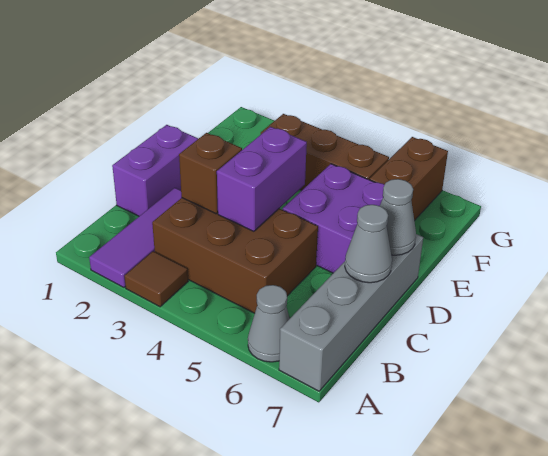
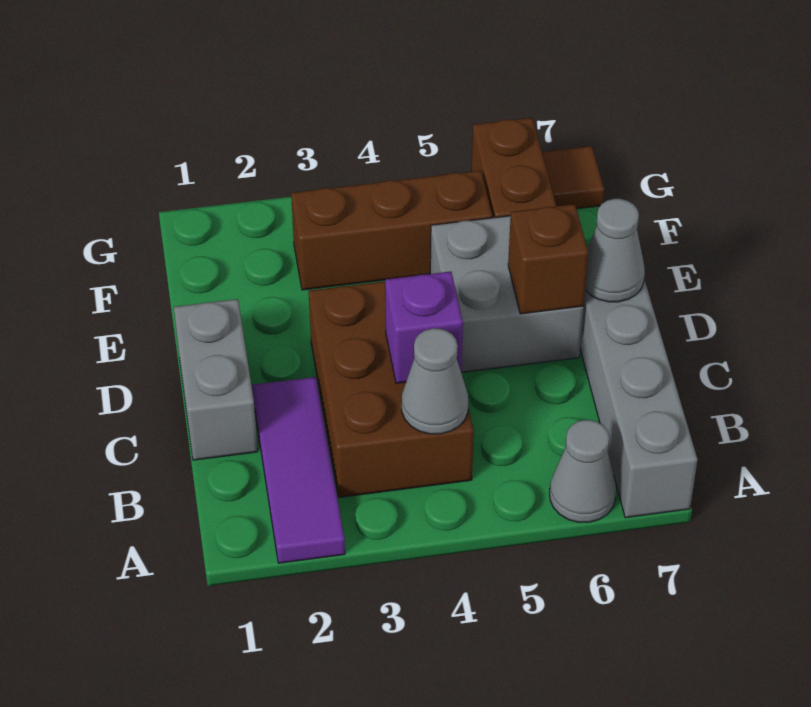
brown tile A3 level 1 -> brown tile G7 level 1
brown brick B3:C5 level 1 -> brown brick B3:D4 level 1
purple brick C1:D1 level 1 -> grey brick C1:D1 level 1
brown brick C3 level 2 -> brown brick D6 level 2
purple brick C4:D4 level 2 -> purple brick C4 level 2
grey cone C7 level 2 -> grey cone B4 level 2
purple brick D5:E6 level 1 -> grey brick D5:E6 level 1

